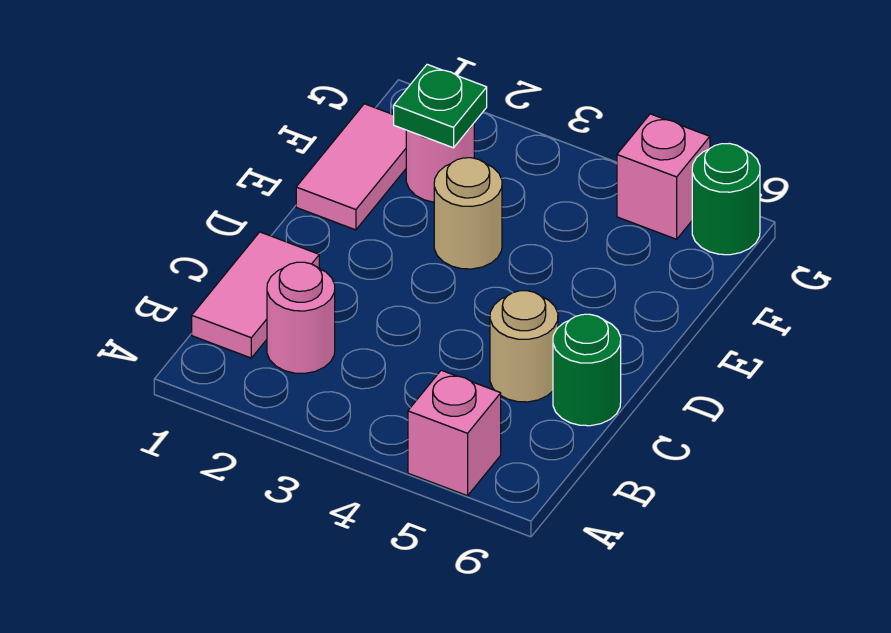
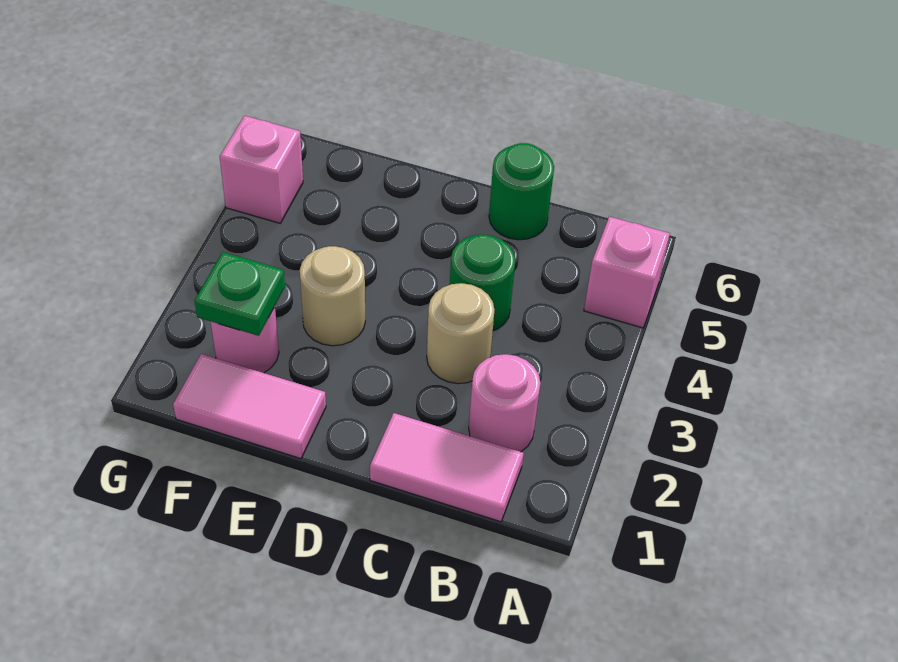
tan round brick C5 level 1 -> tan round brick C3 level 1
green round brick G6 level 1 -> green round brick C4 level 1

